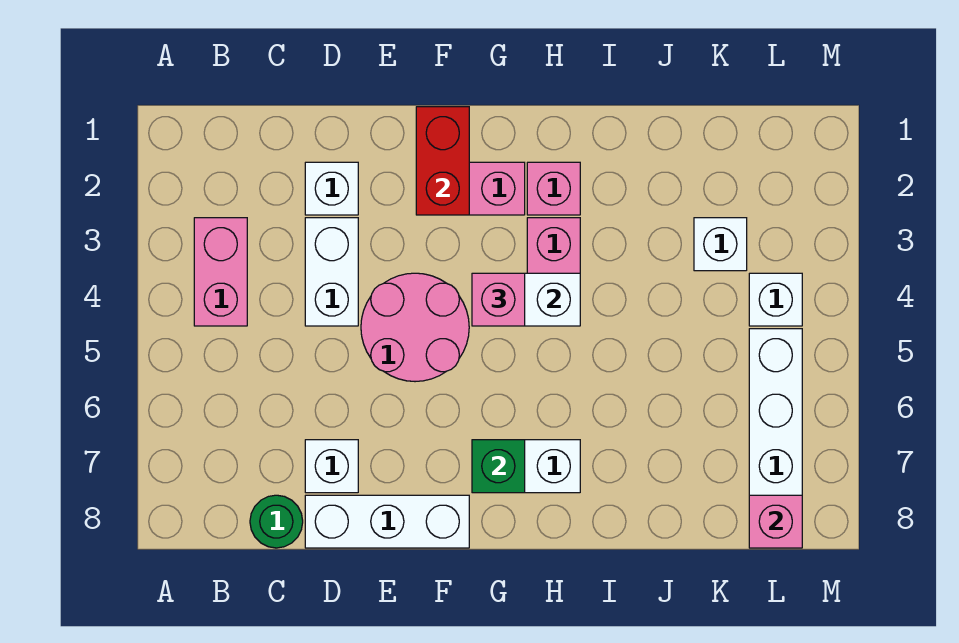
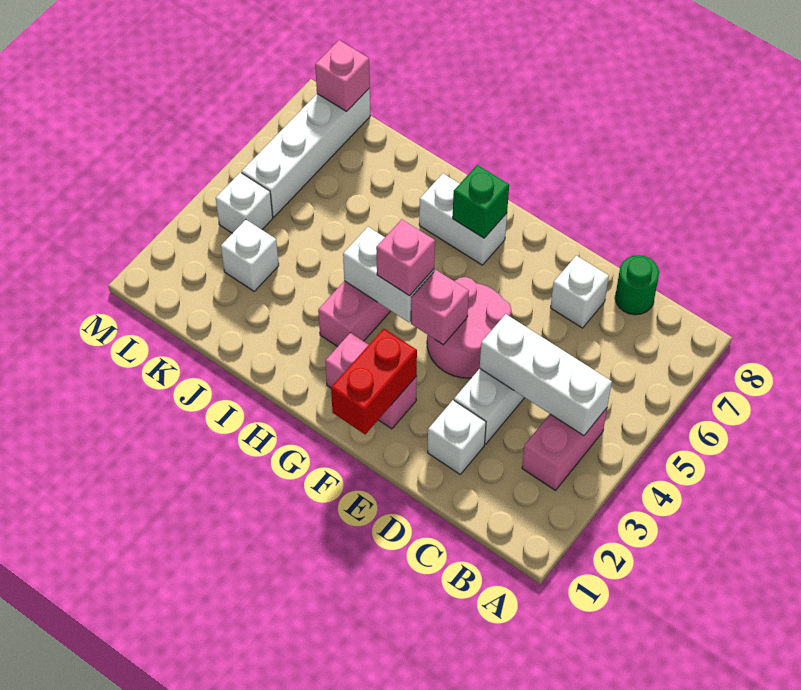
white brick D8:F8 level 1 -> white brick B4:D4 level 2
pink brick H2 level 1 -> pink brick F4 level 2

